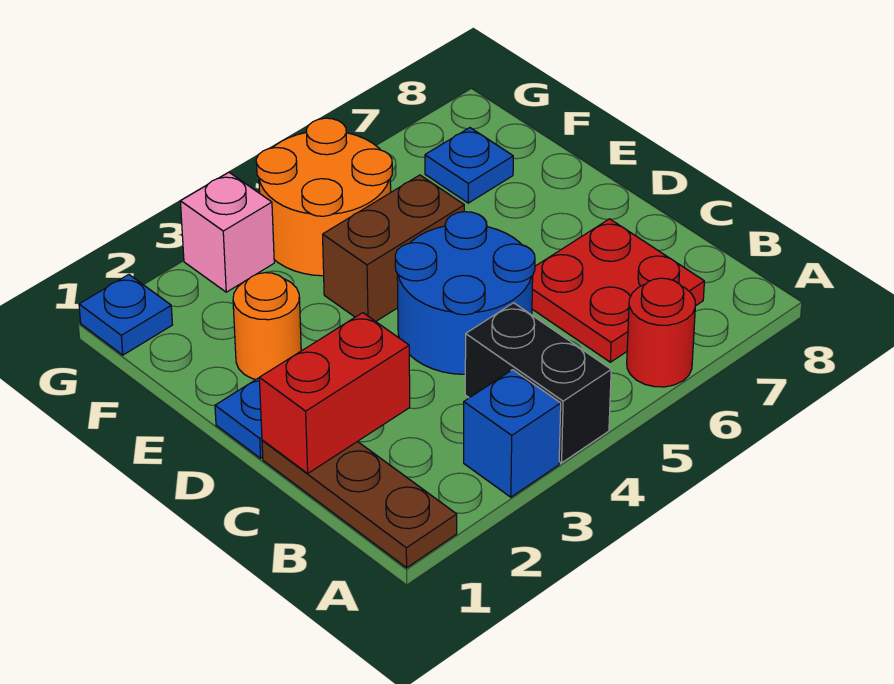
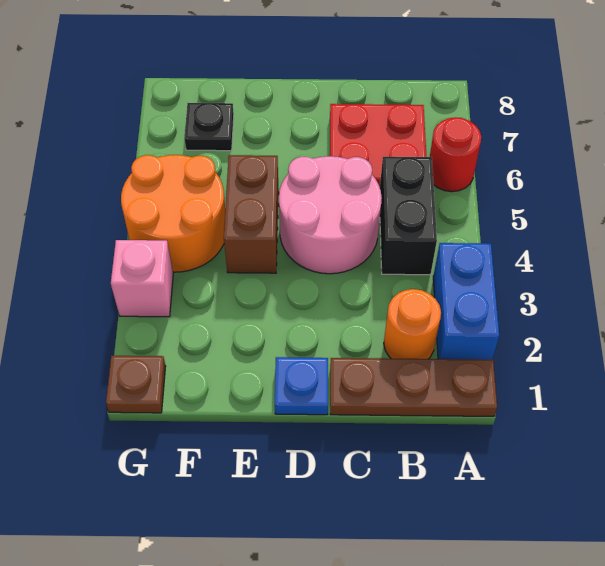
blue brick A3 level 1 -> blue brick A2:A3 level 1
black brick A4:B4 level 1 -> black brick B4:B5 level 1
red brick C1:C2 level 2 -> none
blue round brick C4:D5 level 1 -> pink round brick C4:D5 level 1
orange round brick E2 level 1 -> orange round brick B2 level 1
blue plate F7 level 1 -> black plate F7 level 1
blue plate G1 level 1 -> brown plate G1 level 1

